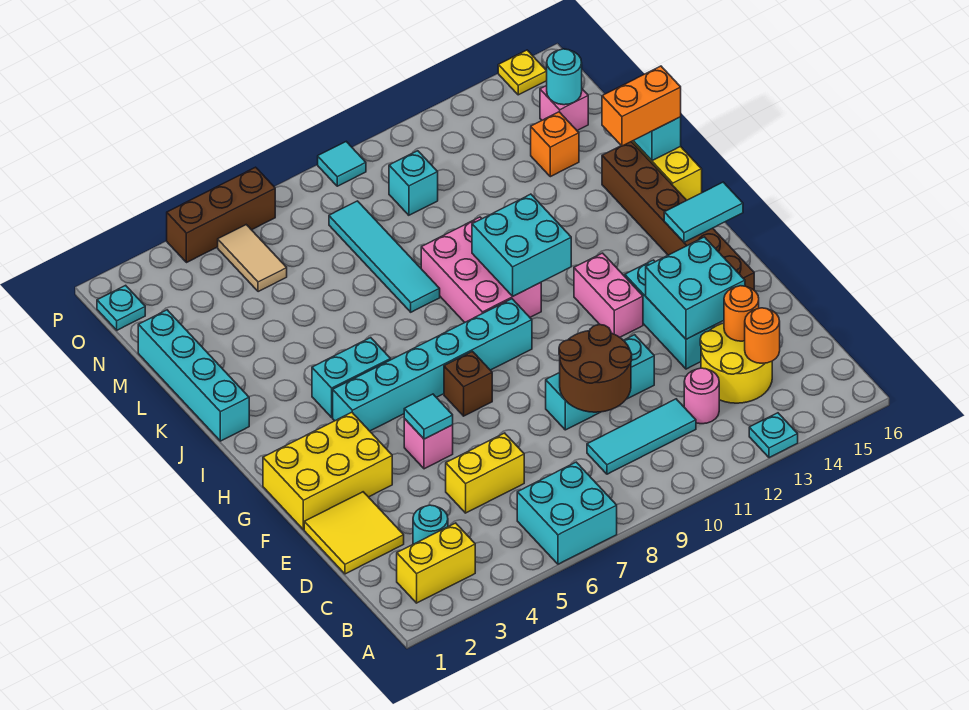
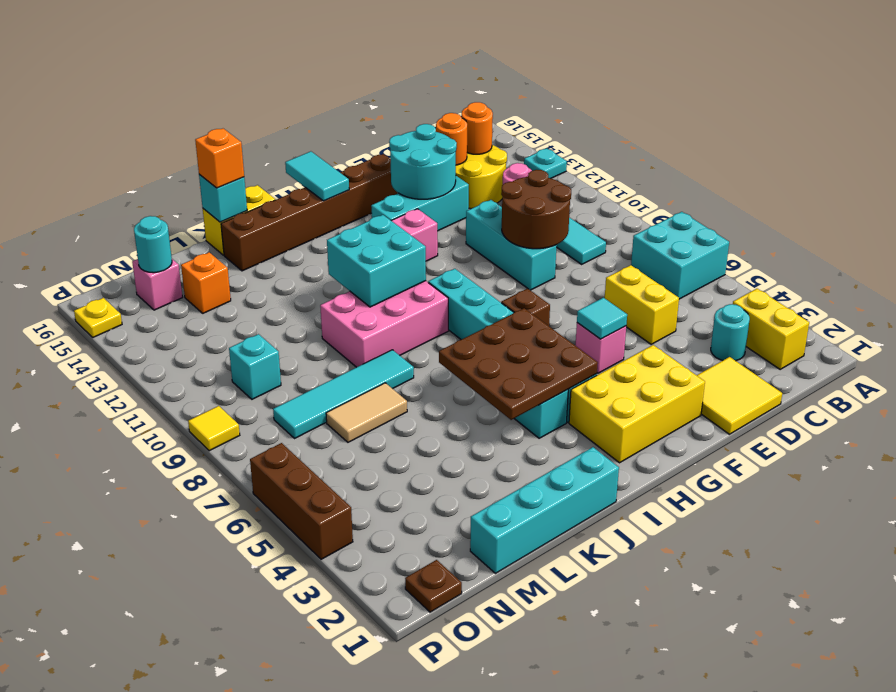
cyan brick E13:F14 level 2 -> cyan round brick E13:F14 level 2
yellow brick F1:G3 level 1 -> yellow brick F2:H3 level 1
none -> brown plate H4:J6 level 2
orange brick K15:K16 level 3 -> orange brick K16 level 3
tan tile N5:O5 level 1 -> tan tile L7:M7 level 1
cyan plate O1 level 1 -> brown plate O1 level 1
cyan tile P9 level 1 -> yellow tile P9 level 1

